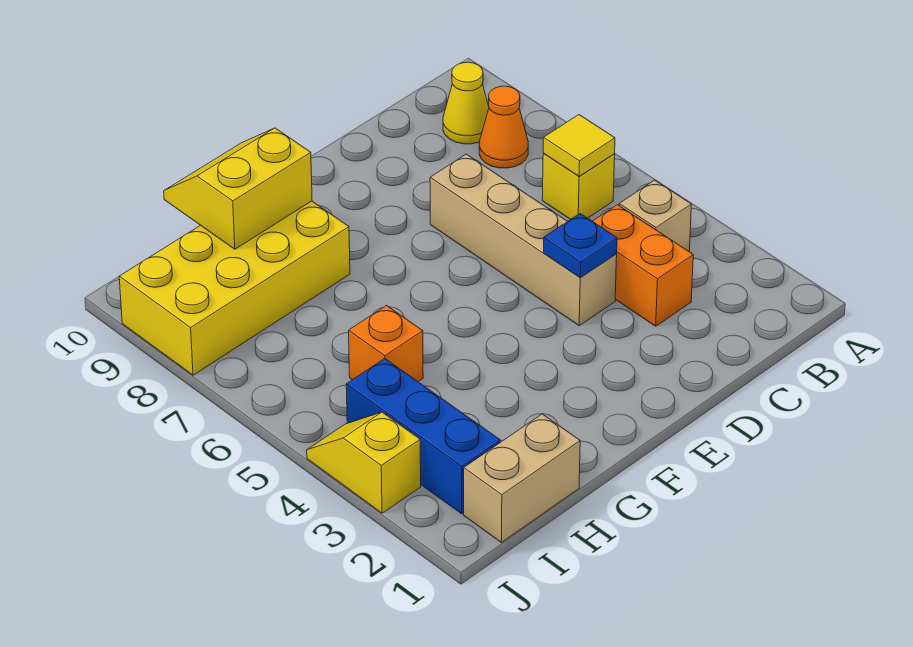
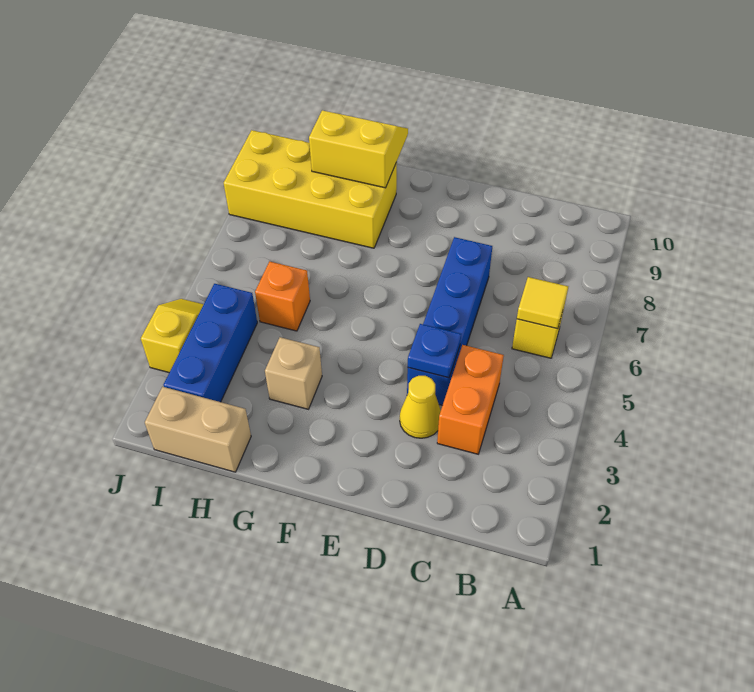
tan brick B4 level 1 -> tan brick G3 level 1
orange cone B8 level 1 -> none
yellow cone B9 level 1 -> yellow cone D3 level 1
tan brick D4:D7 level 1 -> blue brick D4:D7 level 1

